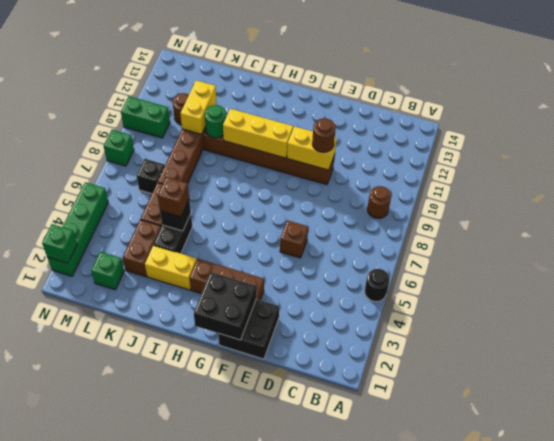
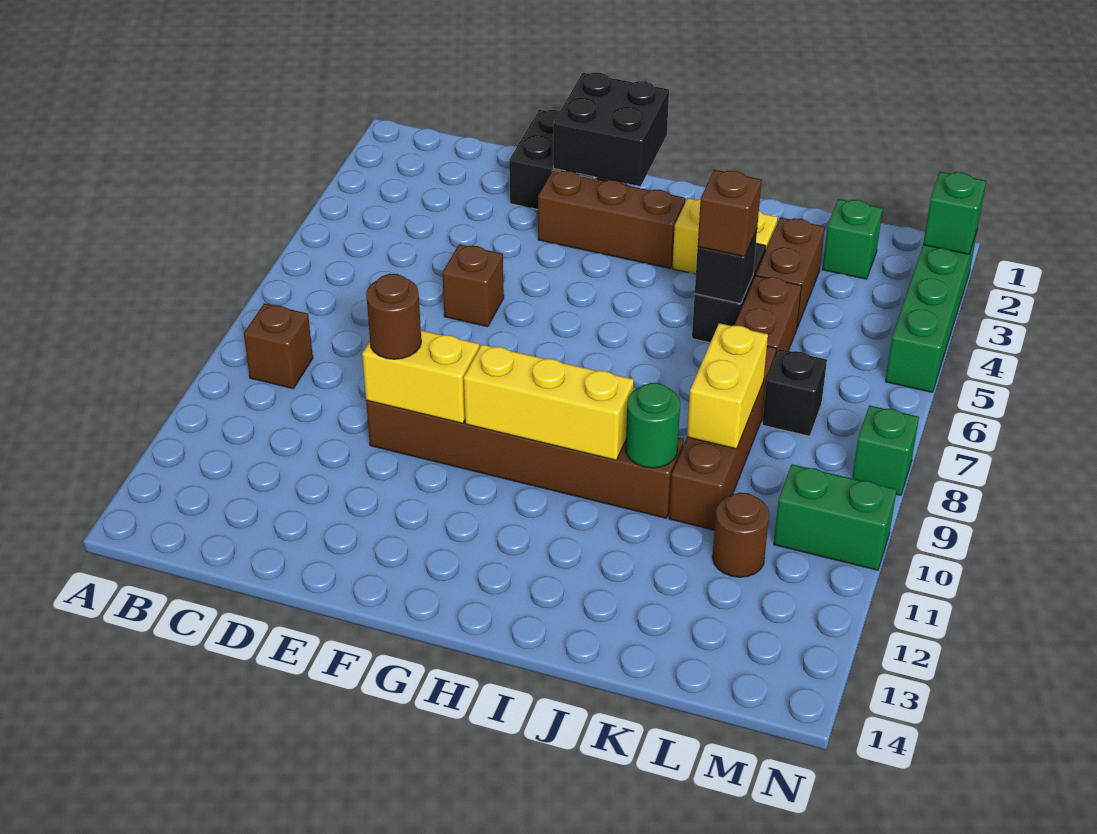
black round brick A5 level 1 -> none
brown round brick B9 level 1 -> brown brick B9 level 1
yellow brick K10:K11 level 2 -> yellow brick K8:K9 level 2

